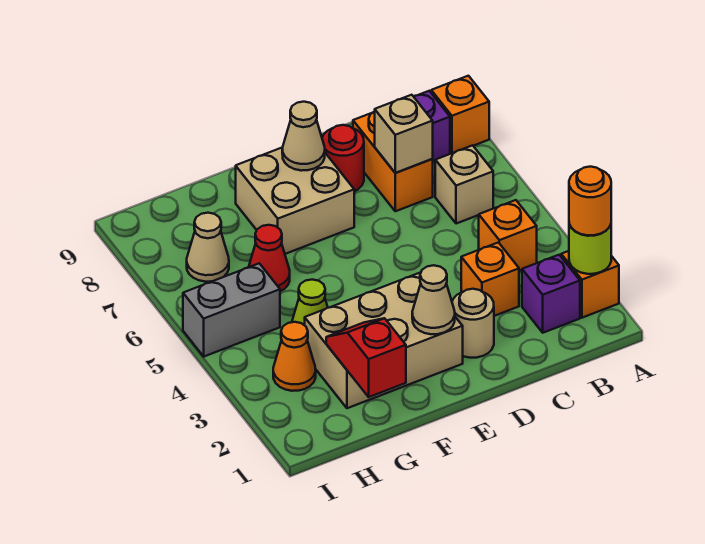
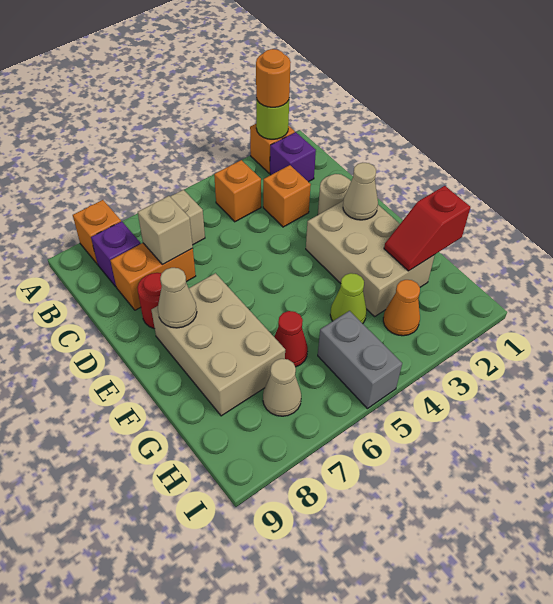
tan brick E7:F8 level 1 -> tan brick E7:G8 level 1

